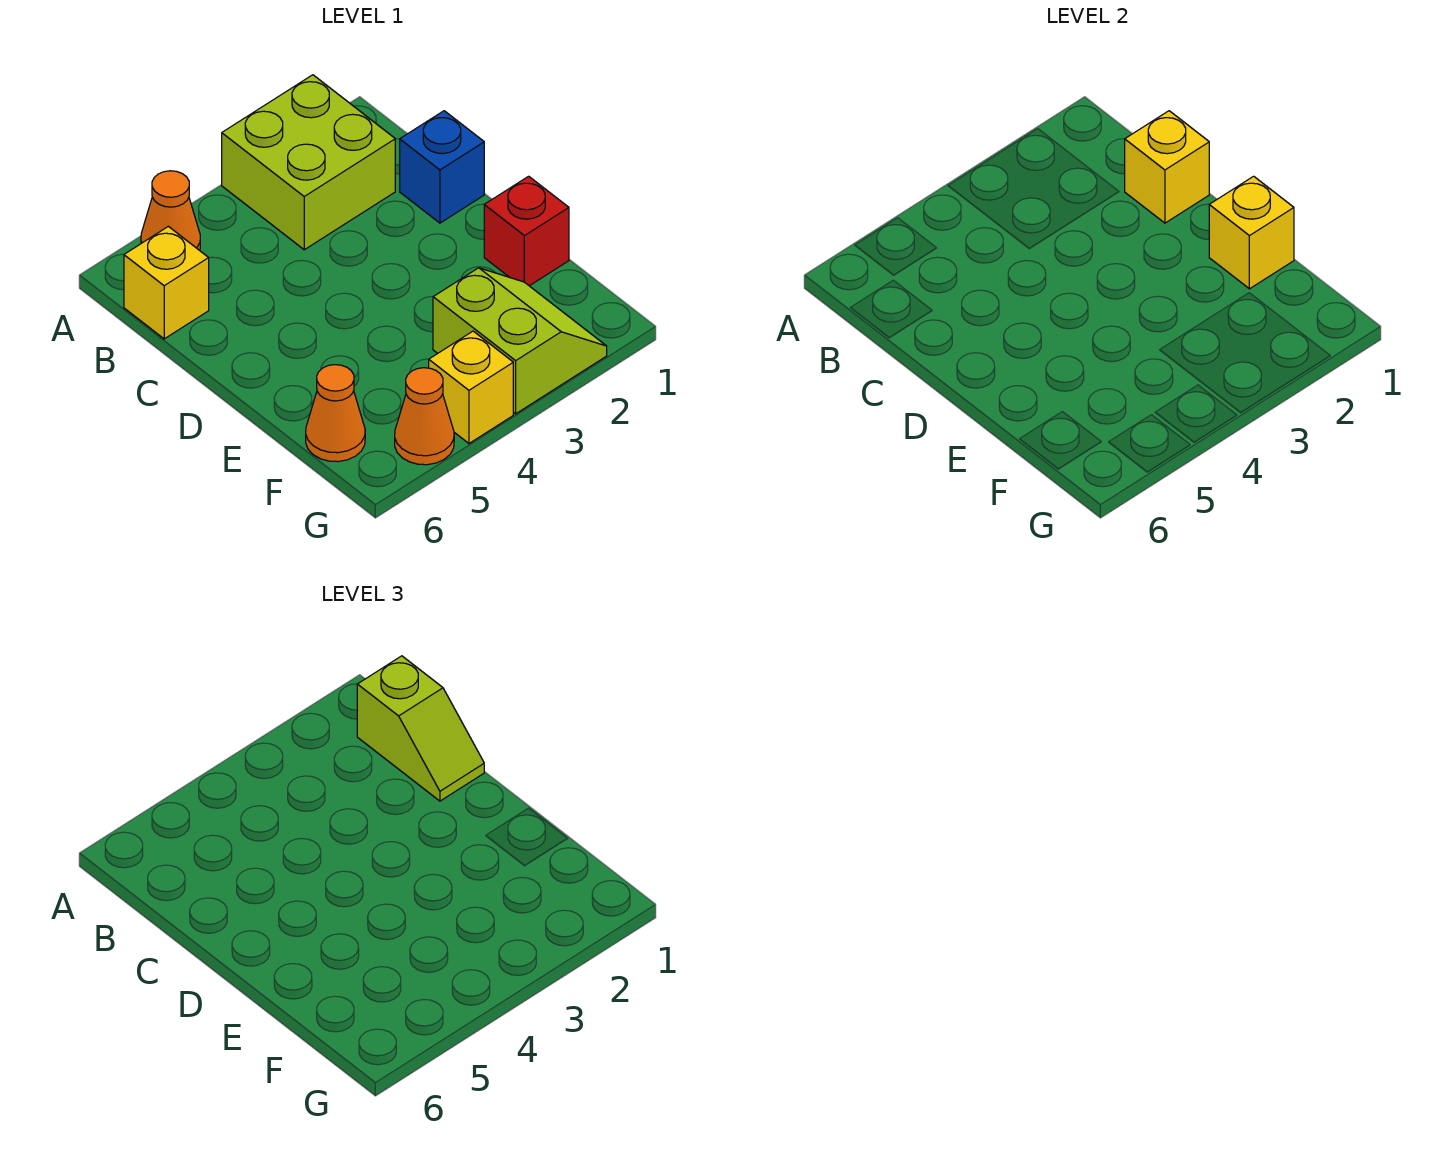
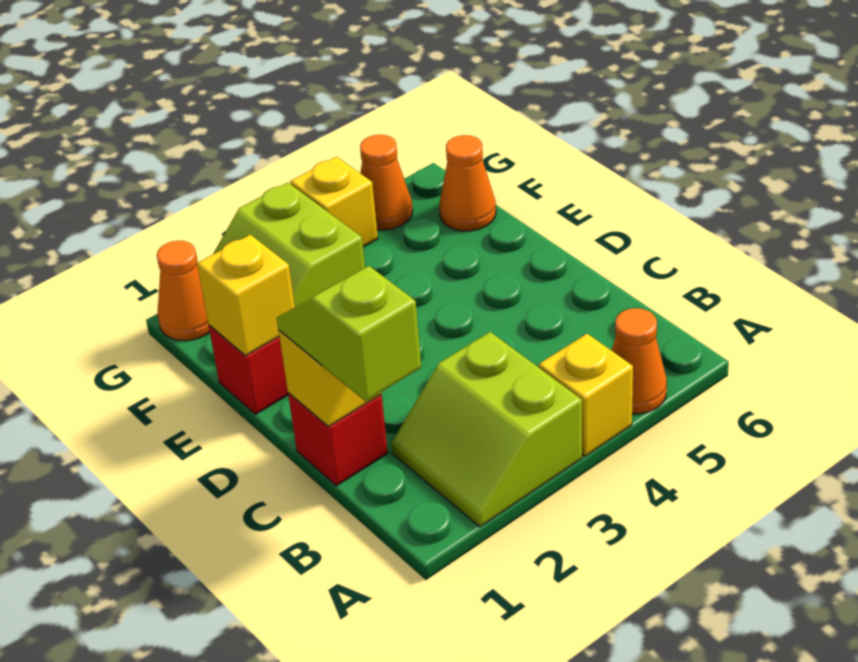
lime brick A2:B3 level 1 -> lime slope A2:B3 level 1 top 3
yellow brick B6 level 1 -> yellow brick A4 level 1
blue brick C1 level 1 -> red brick C1 level 1
none -> orange cone G1 level 1

